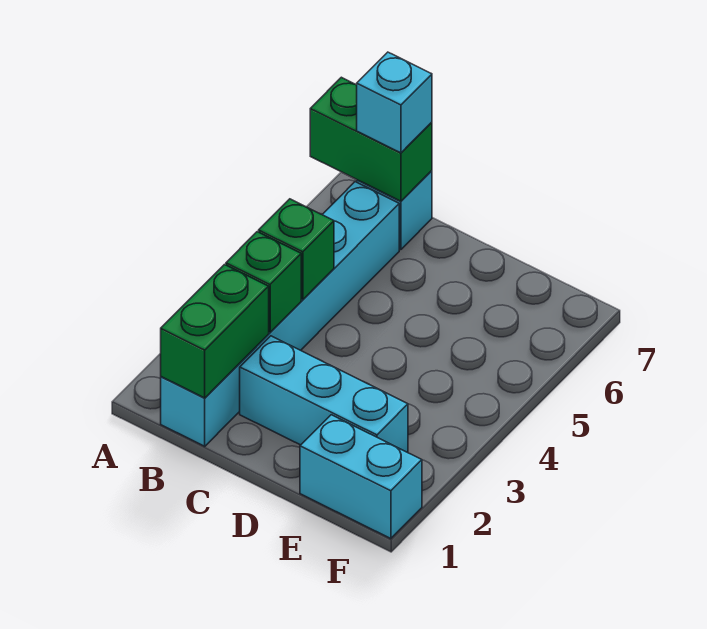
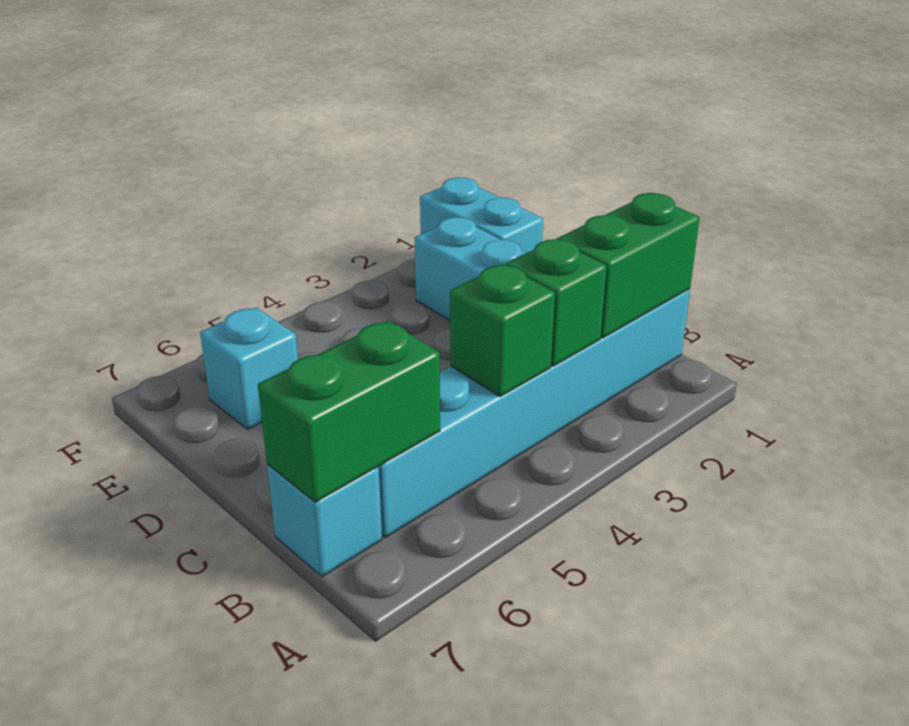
green brick A7:B7 level 2 -> green brick B6:B7 level 2
cyan brick B7 level 3 -> cyan brick E6 level 1

